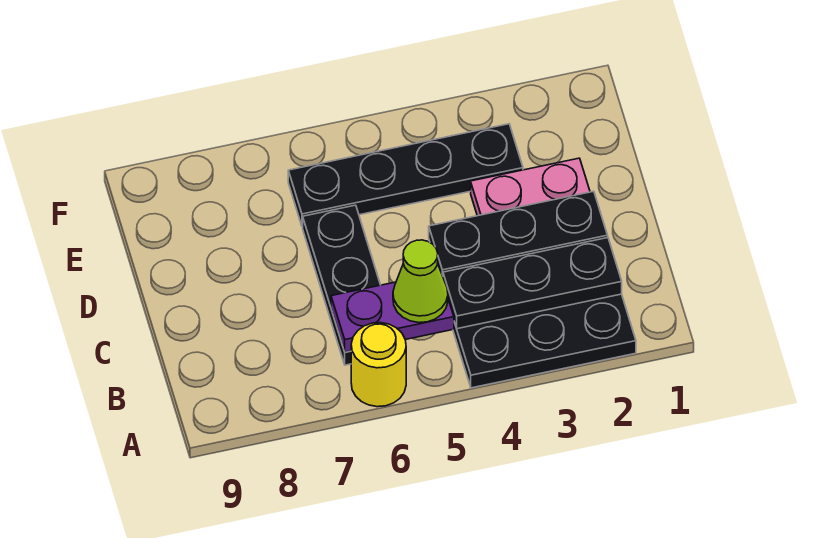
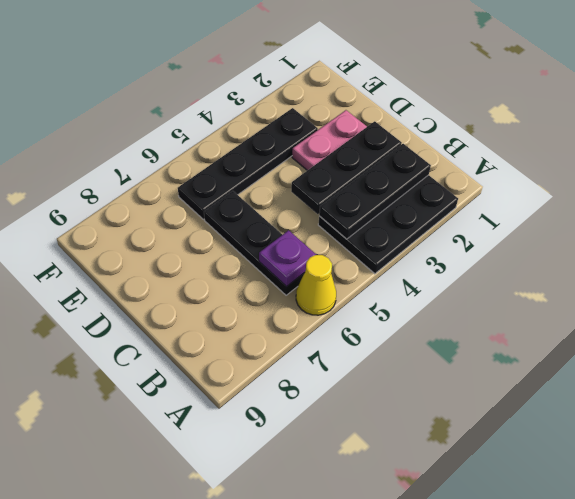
yellow round brick A6 level 1 -> yellow cone A6 level 1
purple plate B5:B6 level 2 -> purple plate B6 level 2
lime cone B5 level 3 -> none

